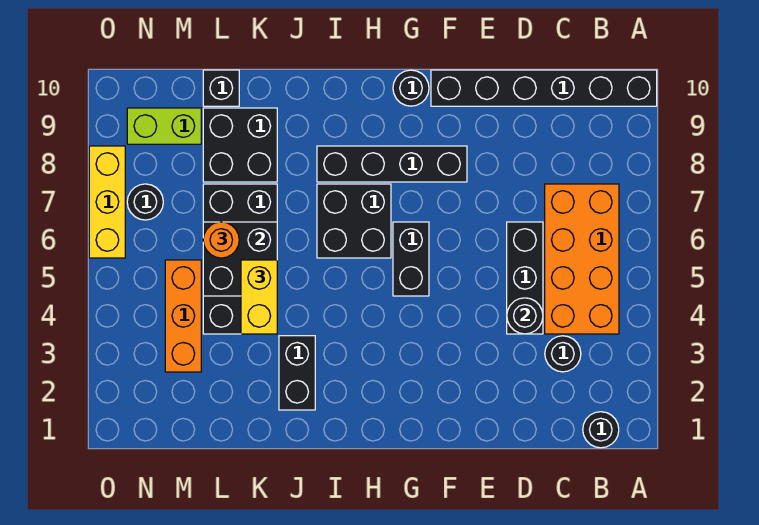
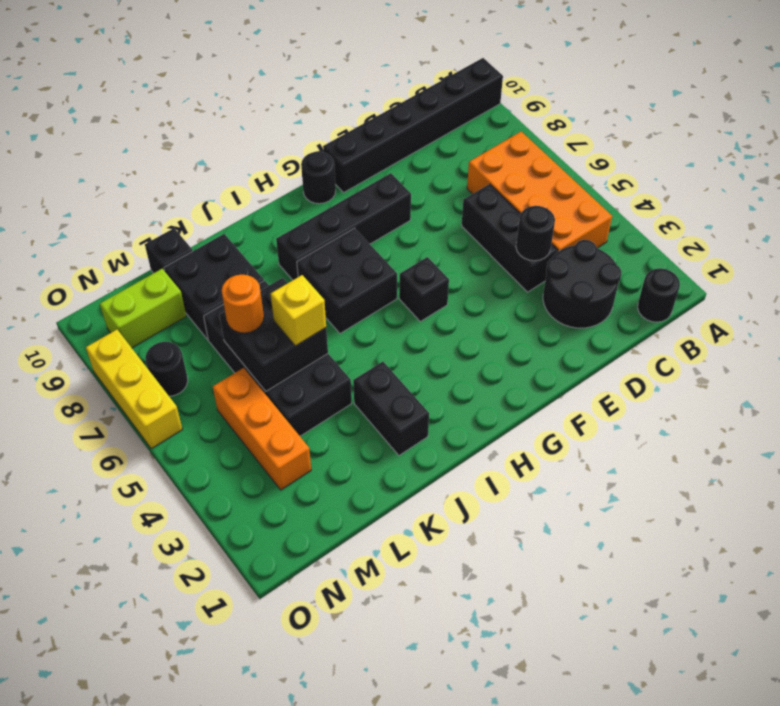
black round brick C3 level 1 -> black round brick C2:D3 level 1
black brick G5:G6 level 1 -> black brick G5 level 1
yellow brick K4:K5 level 3 -> yellow brick K5 level 3

